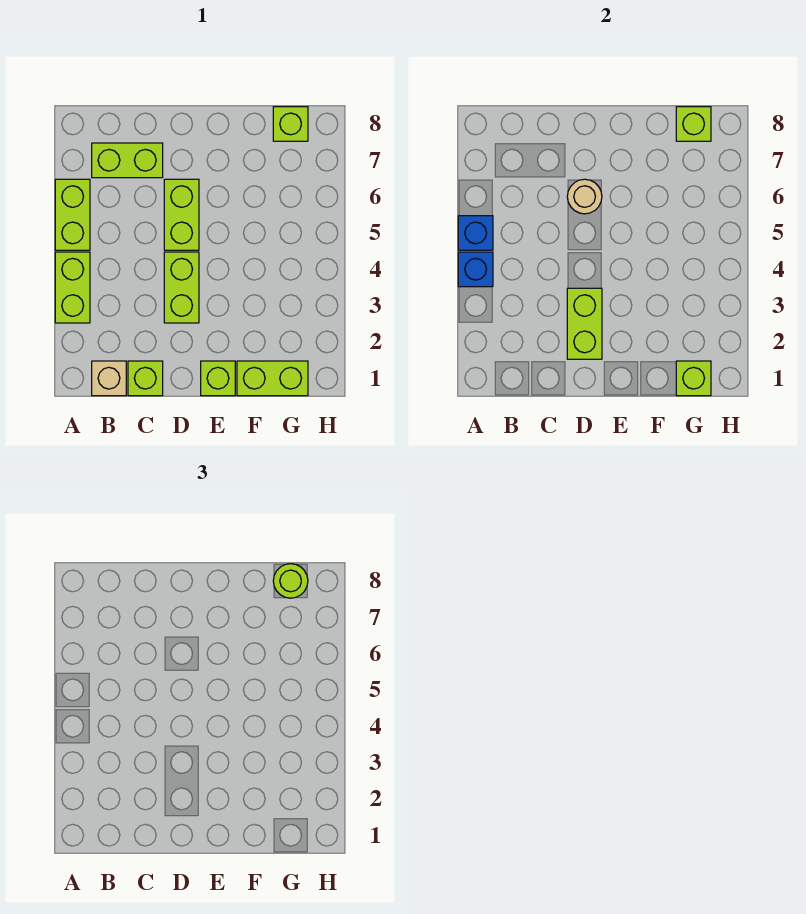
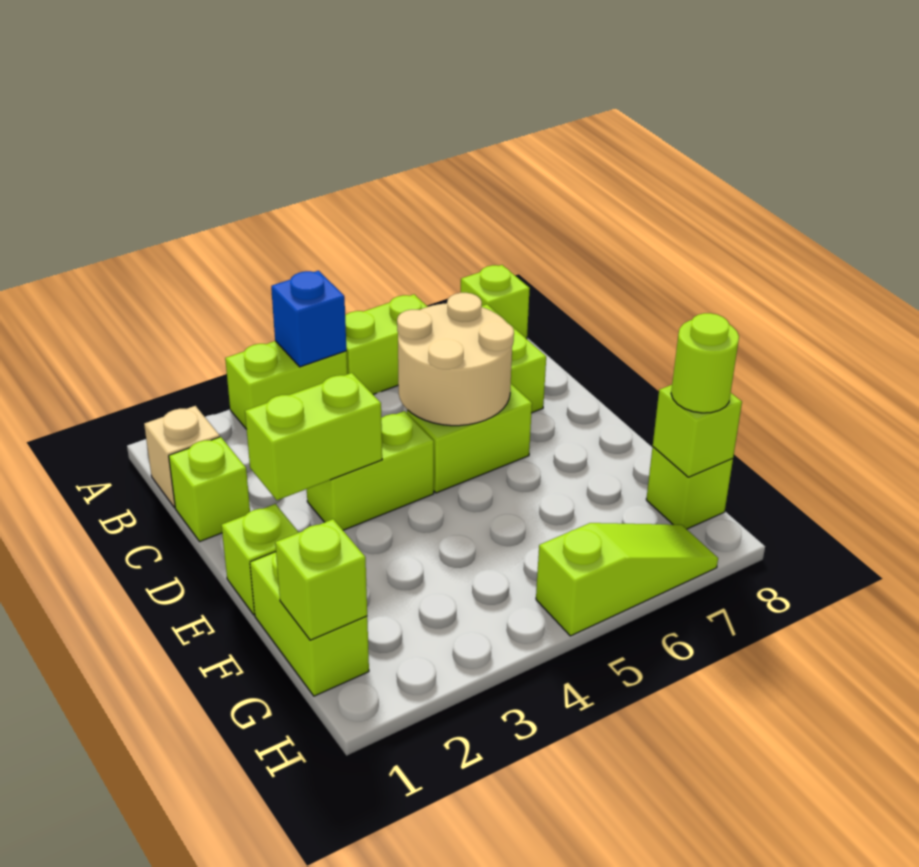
blue brick A5 level 2 -> none
none -> lime brick A8 level 1
tan round brick D6 level 2 -> tan round brick C5:D6 level 2
none -> lime slope H5:H7 level 1 top 5

